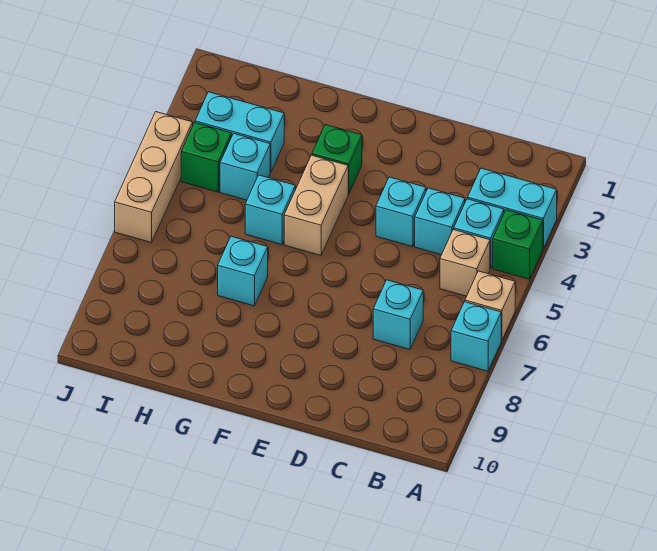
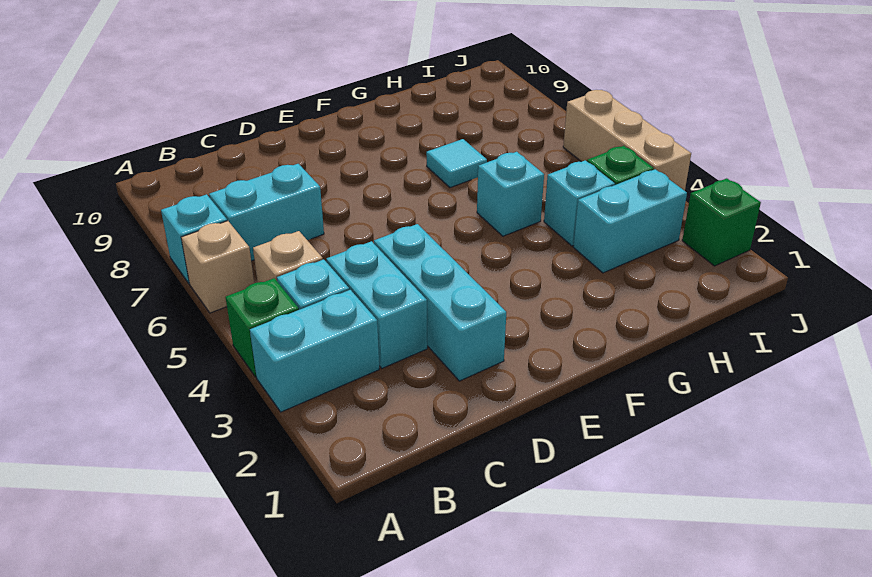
cyan brick C4 level 1 -> cyan brick C3:C4 level 1
cyan brick C7 level 1 -> cyan brick B7:C7 level 1
cyan brick D4 level 1 -> cyan brick D2:D4 level 1
green brick F3 level 1 -> green brick J2 level 1
tan brick F4:F5 level 1 -> none
cyan brick G7 level 1 -> cyan tile G7 level 1

